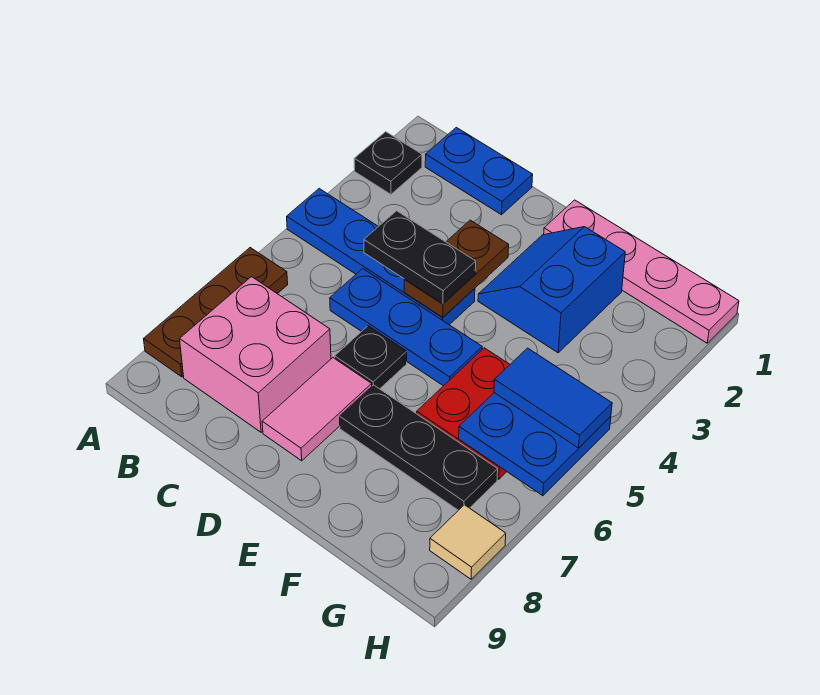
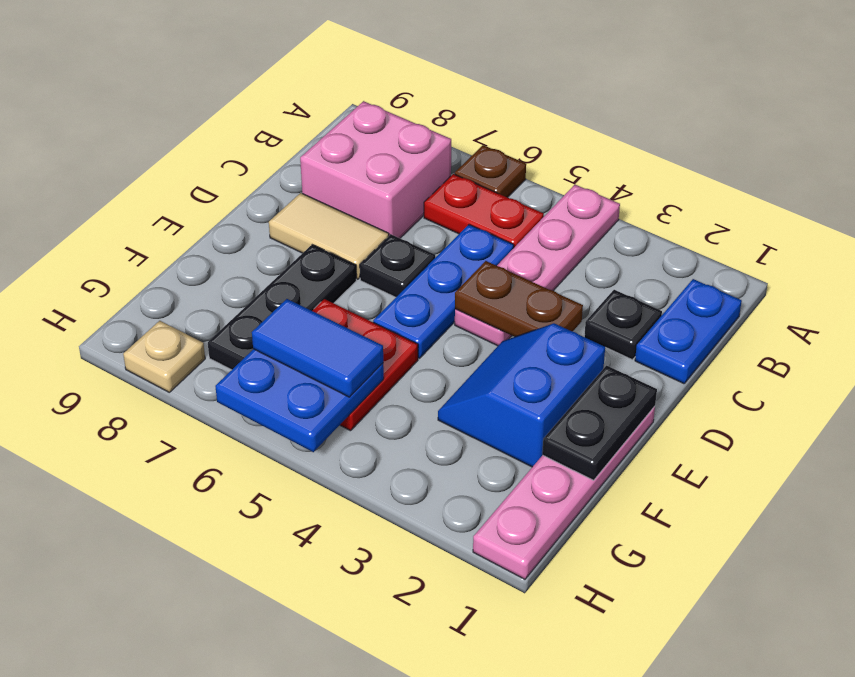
black plate A2 level 1 -> black plate C2 level 1
blue plate A4:D4 level 1 -> pink plate A4:D4 level 1
brown plate A6:A8 level 1 -> brown plate A6 level 1
none -> red plate B5:B6 level 1
black plate C4:D4 level 3 -> black plate E1:F1 level 2
pink tile D7:D8 level 1 -> tan tile D7:D8 level 1
blue slope E2:F3 level 1 top F -> blue slope E2:F3 level 1 top 2
blue tile G5:H5 level 3 -> blue tile G5:G6 level 3
tan tile H8 level 1 -> tan plate H8 level 1

